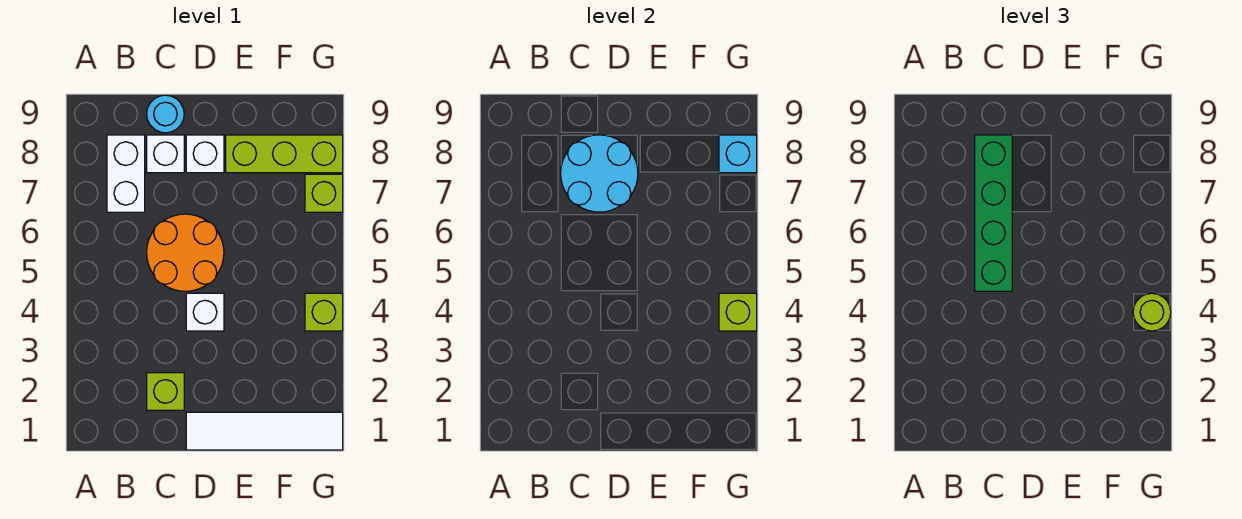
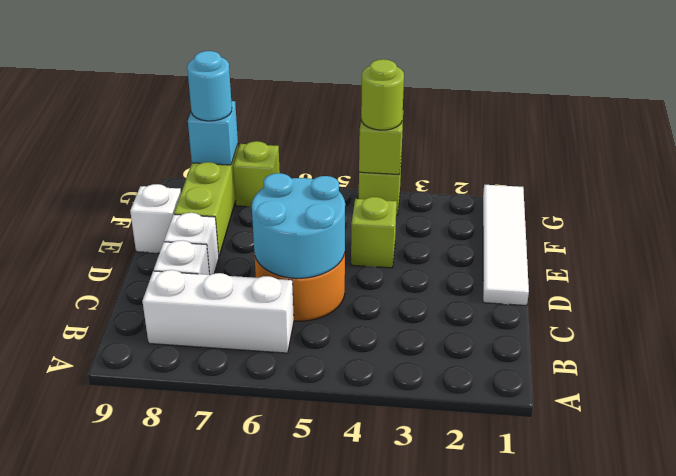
white brick B7:B8 level 1 -> white brick B6:B8 level 1
lime brick C2 level 1 -> lime brick E4 level 1
green brick C5:C8 level 3 -> none
cyan round brick C7:D8 level 2 -> cyan round brick C5:D6 level 2
cyan round brick C9 level 1 -> cyan round brick G8 level 3
white brick D4 level 1 -> white brick E9 level 1

